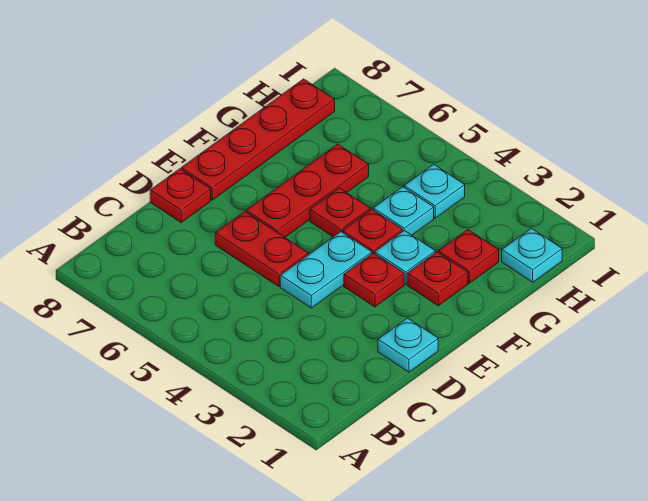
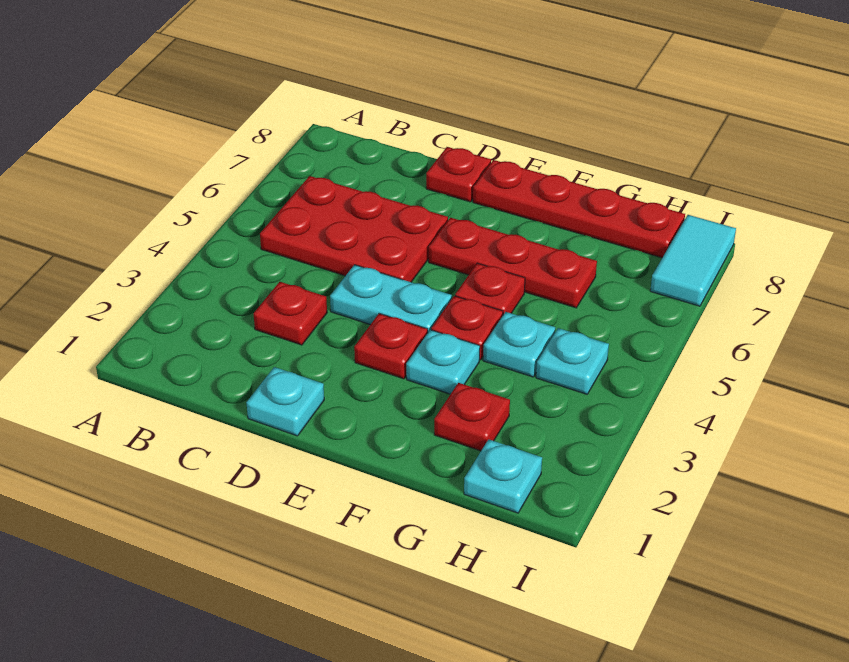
red plate D5:D6 level 1 -> red plate B5:D6 level 1
red plate F2 level 1 -> red plate C3 level 1
none -> cyan tile I7:I8 level 1

